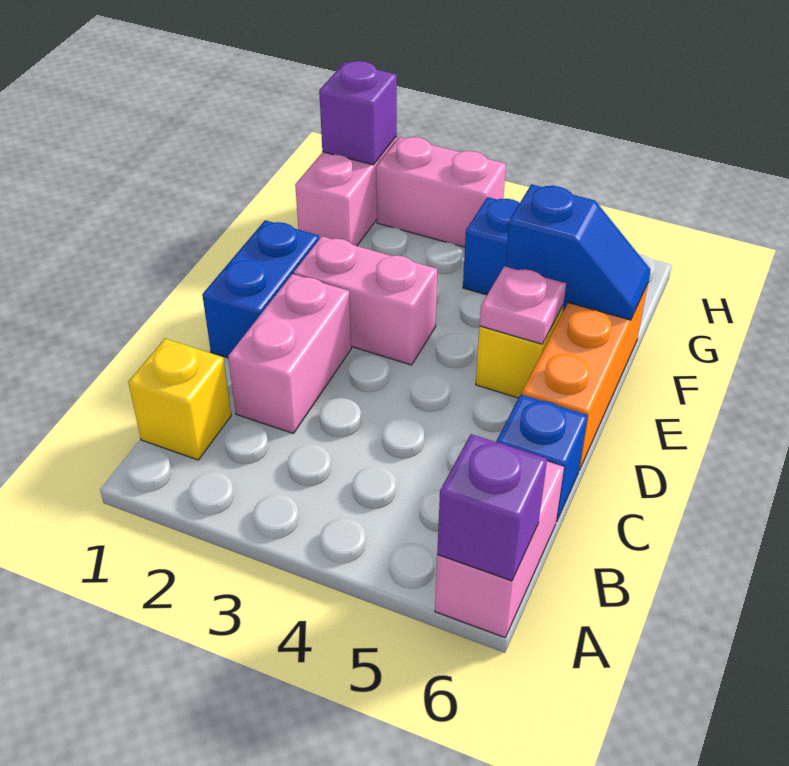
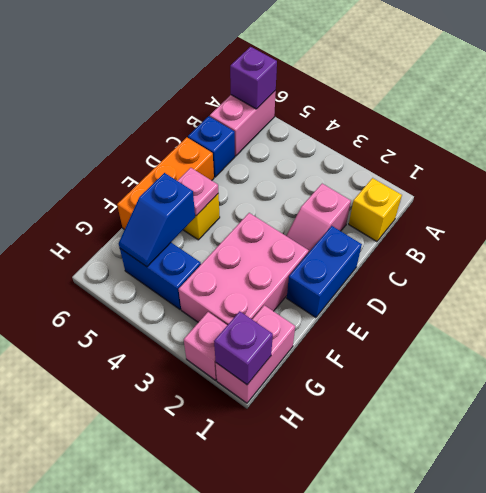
pink brick C2:D2 level 1 -> pink slope C2:D2 level 1 top C
pink brick E2:E3 level 1 -> pink brick E2:G3 level 1
blue slope F5:F6 level 2 top 5 -> blue slope F5:G5 level 2 top F
pink brick H2:H3 level 1 -> pink brick H2 level 1

